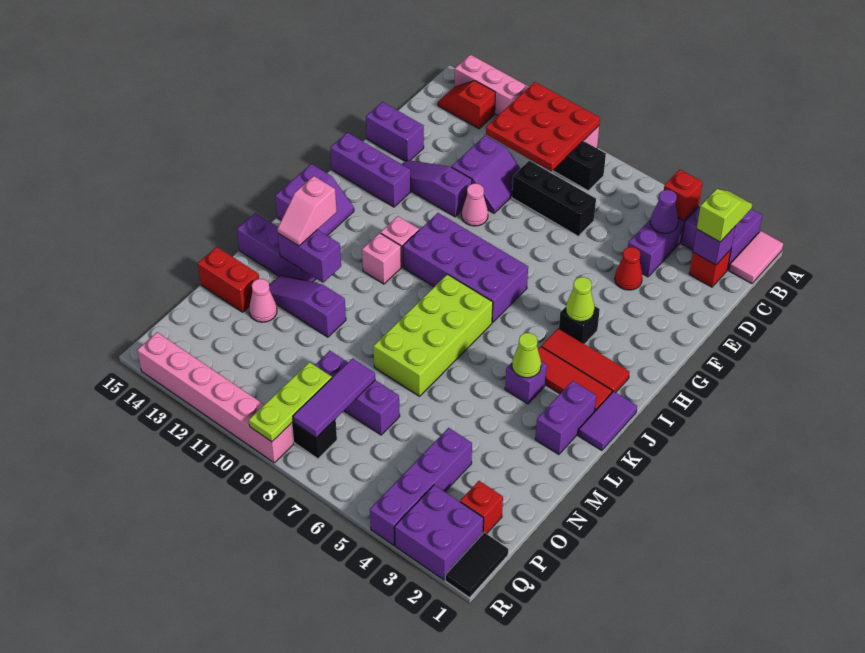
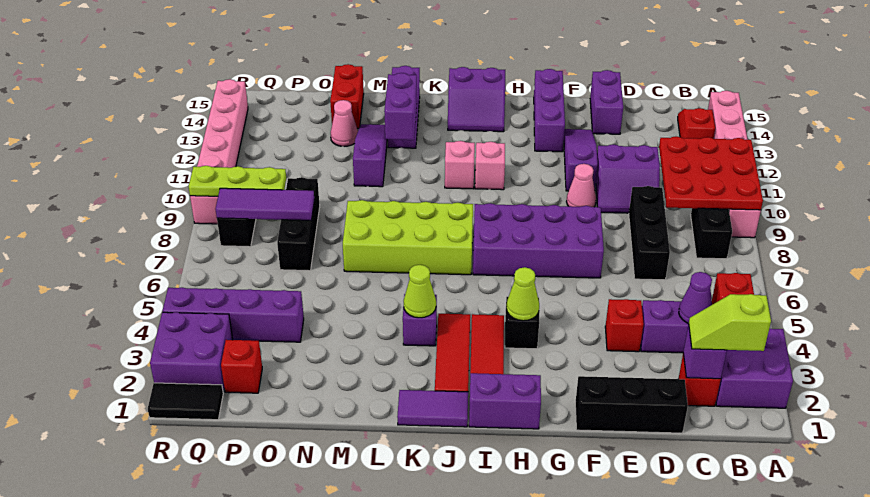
pink tile A1:B1 level 1 -> none
lime slope B2:C2 level 3 top C -> lime slope B2:C2 level 3 top B
none -> black brick D1:F1 level 1
red cone E4 level 1 -> red brick E4 level 1
purple brick H7:I10 level 1 -> purple brick F7:I8 level 1
purple brick K2:L2 level 1 -> purple brick H1:I1 level 1
pink slope K13:L13 level 3 top K -> none
purple brick O7:O9 level 1 -> black brick O7:O9 level 1

